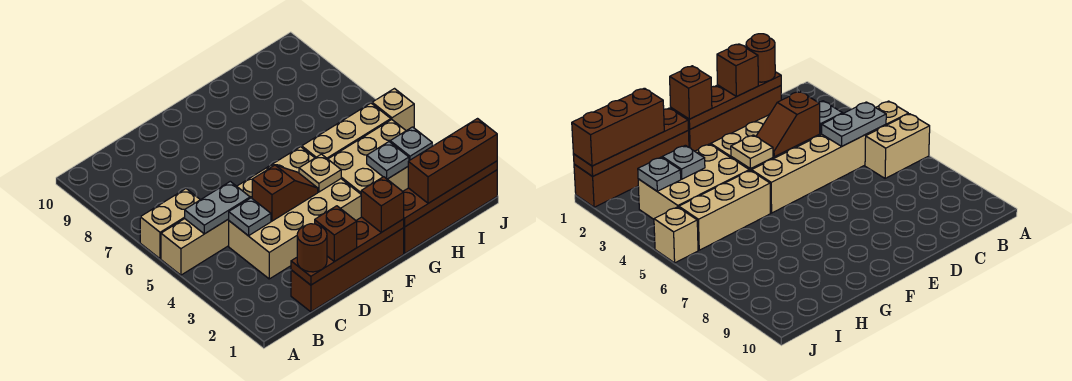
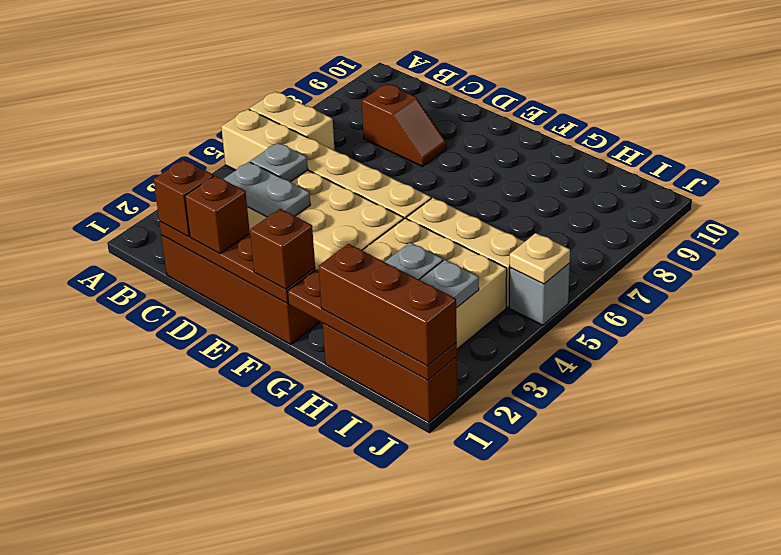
grey plate B5:C5 level 2 -> grey plate C3:D3 level 2
brown round brick C1 level 3 -> brown brick C1 level 3
brown slope D4:E4 level 2 top D -> brown slope C8:D8 level 1 top C
tan plate F4 level 2 -> tan plate J5 level 2
brown brick G1:J1 level 1 -> brown brick H1:J1 level 1
tan brick J5 level 1 -> grey brick J5 level 1

